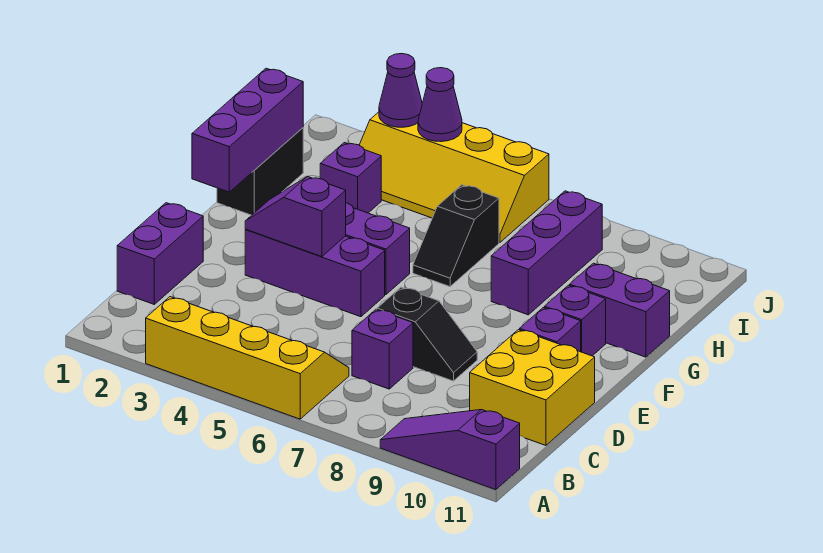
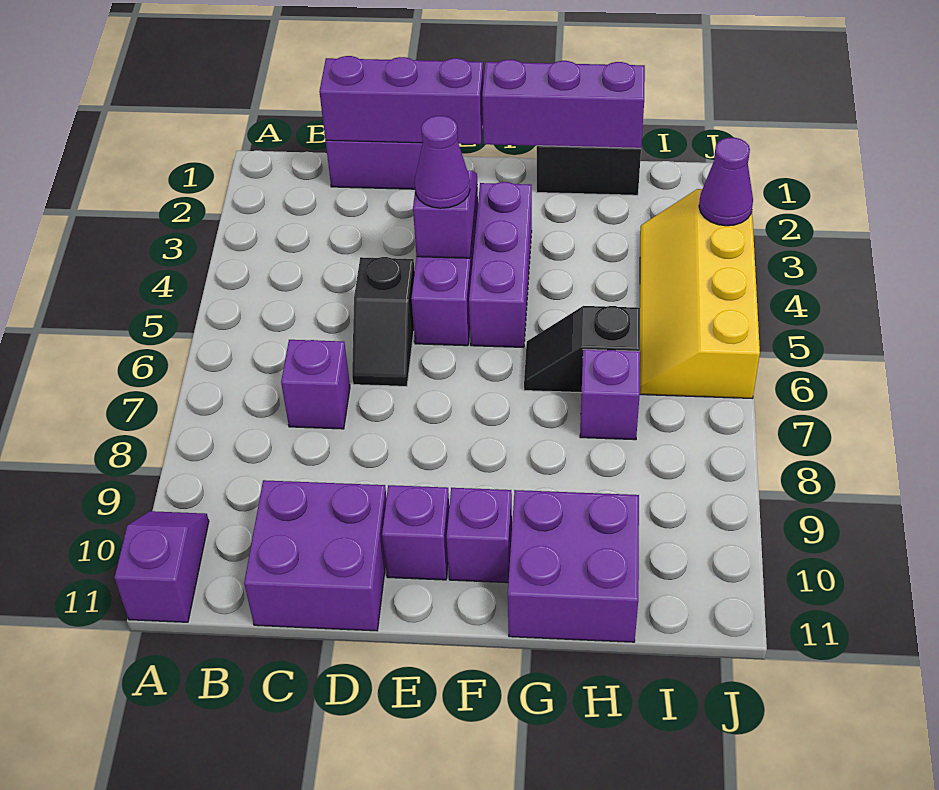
yellow slope A3:B6 level 1 top A -> none
purple slope A9:A11 level 1 top 11 -> purple slope A10:A11 level 1 top 11
yellow brick C10:D11 level 1 -> purple brick C10:D11 level 1
black slope D7:D8 level 1 top 7 -> black slope D5:D6 level 1 top 5
purple brick G8:I8 level 1 -> purple brick C1:E1 level 2
purple brick G10:G11 level 1 -> purple brick G10:H11 level 1
purple brick H3 level 1 -> purple brick H7 level 1
purple cone J4 level 2 -> purple cone E4 level 3

